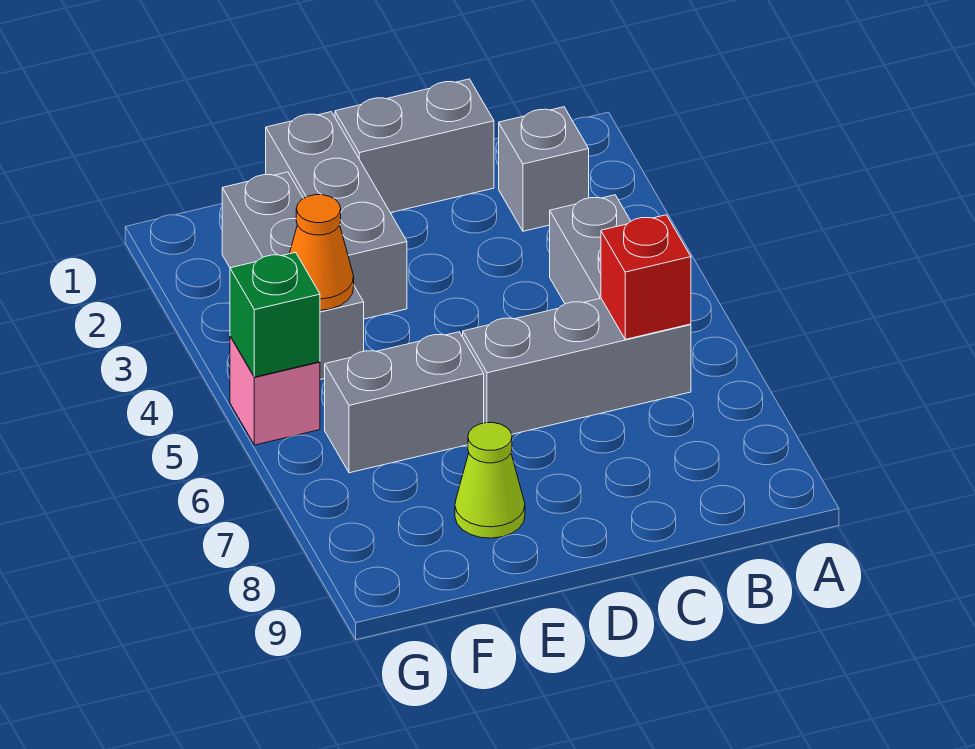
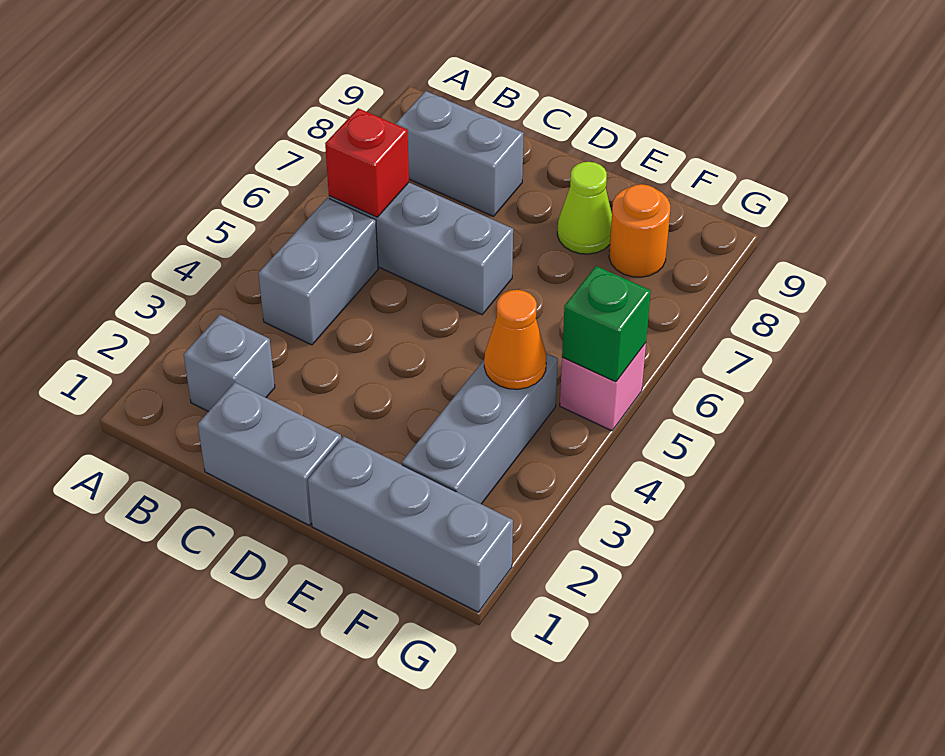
grey brick E1:E3 level 1 -> grey brick E1:G1 level 1
grey brick E6:F6 level 1 -> grey brick B8:C8 level 1
none -> orange round brick F8 level 1

